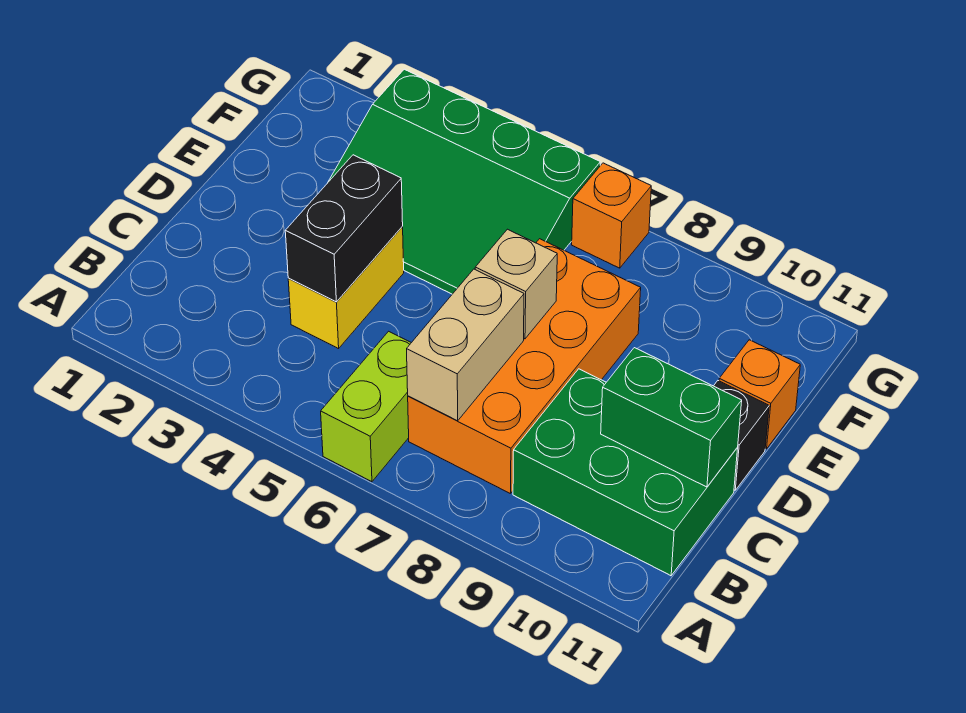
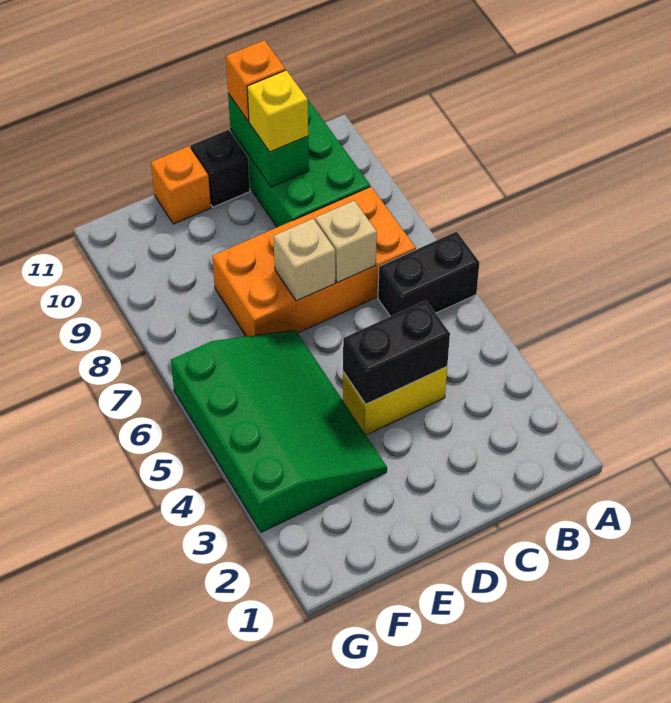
lime brick A6:B6 level 1 -> black brick A6:B6 level 1
tan brick B7:C7 level 2 -> tan brick C7 level 2
none -> yellow brick C10 level 3
orange brick G7 level 1 -> orange brick C11 level 3

